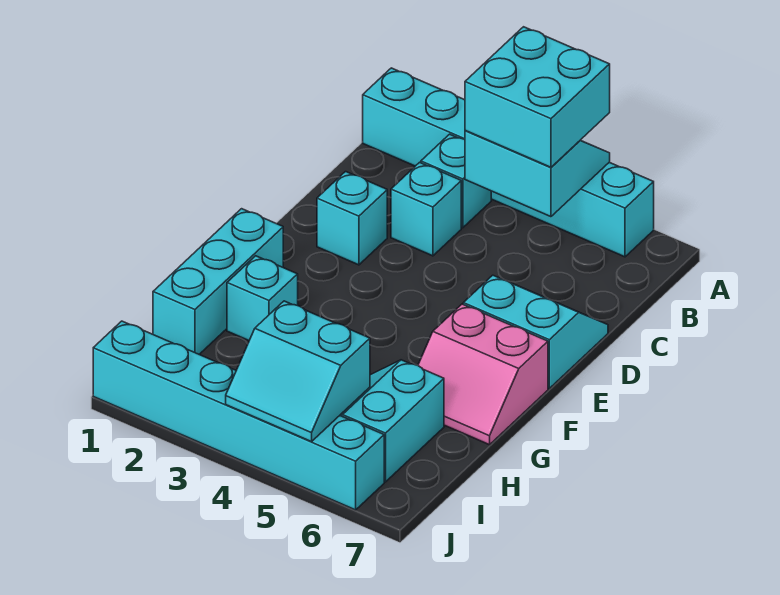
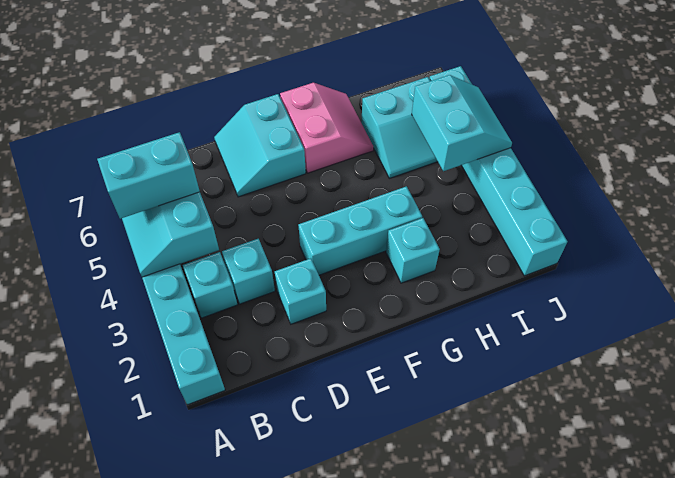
cyan brick A4:B5 level 3 -> cyan brick A5:B5 level 3
cyan brick F1:H1 level 1 -> cyan brick E3:G3 level 1

